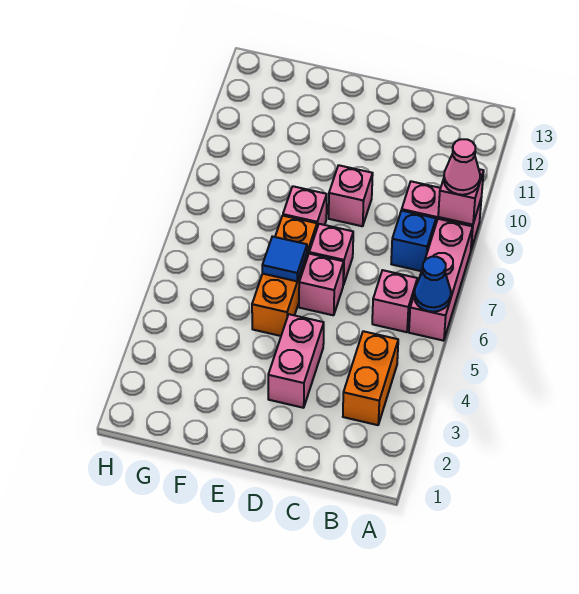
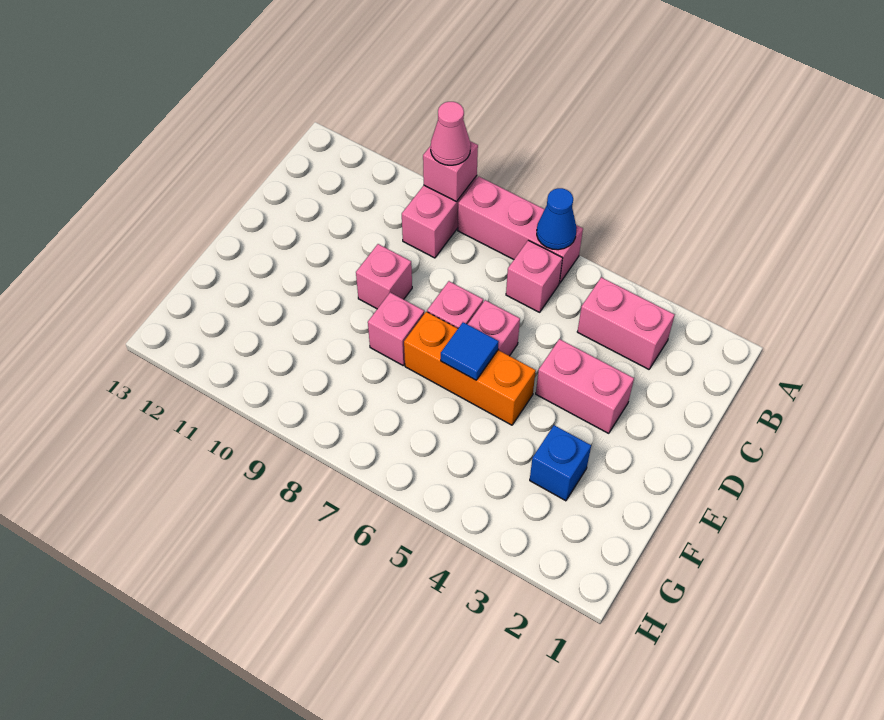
orange brick B3:B4 level 1 -> pink brick B3:B4 level 1
blue brick B8 level 1 -> blue brick F3 level 1

